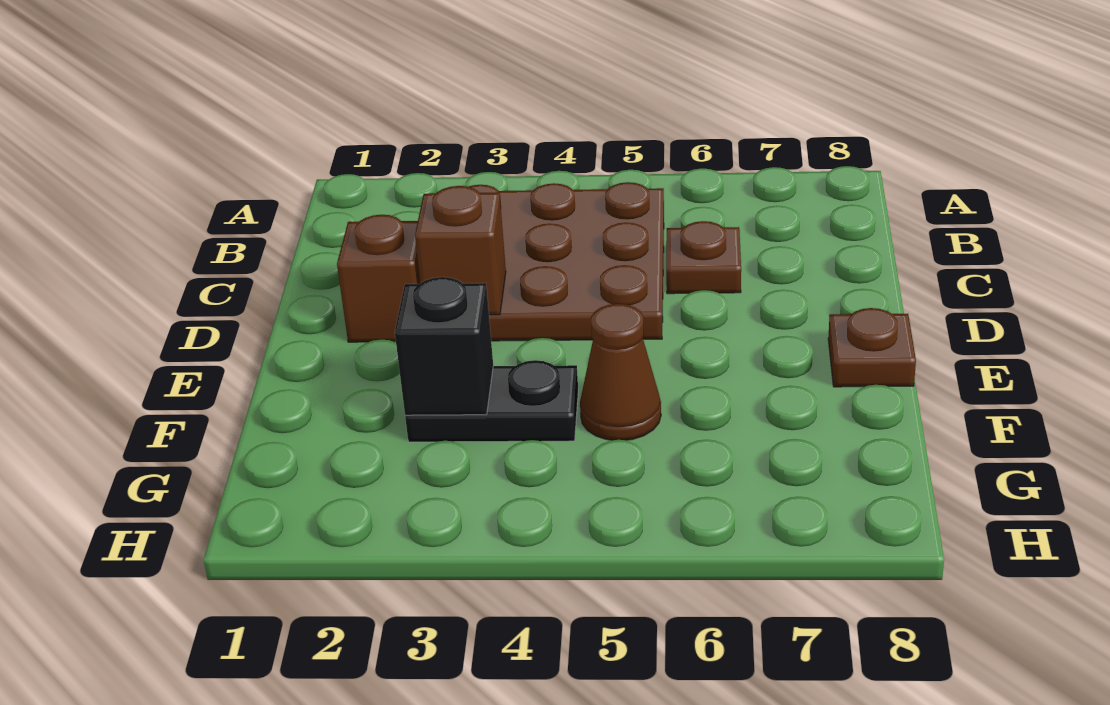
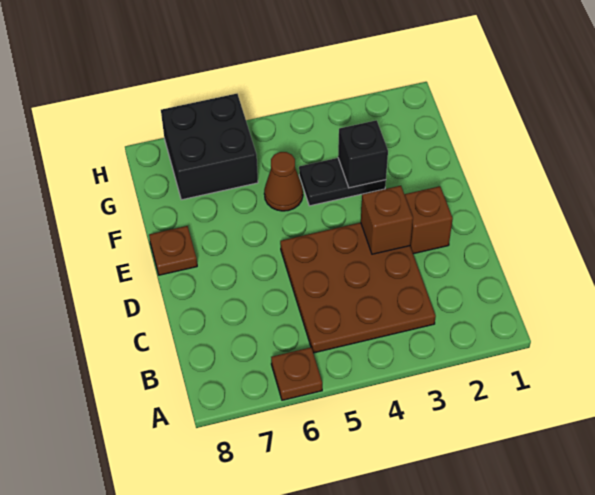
brown plate C6 level 1 -> brown plate A6 level 1
none -> black brick G6:H7 level 1

